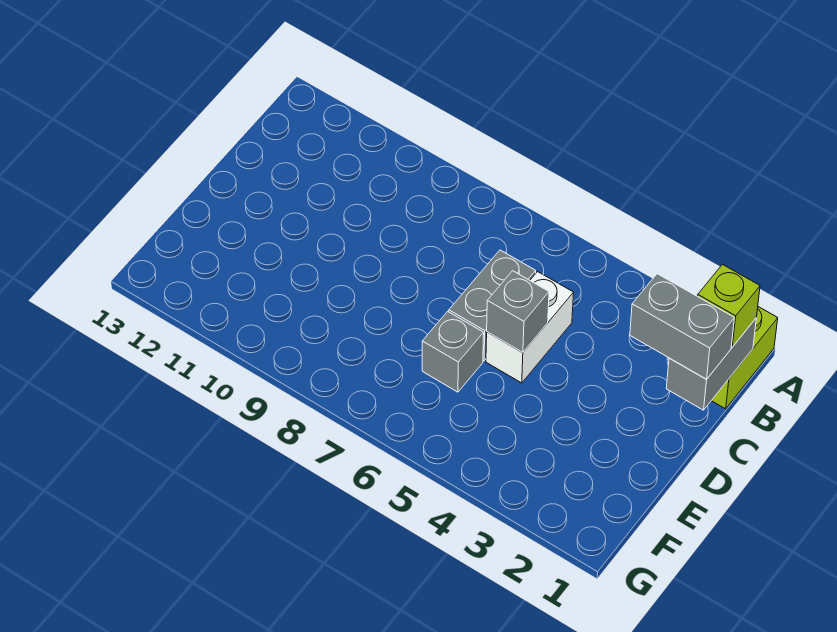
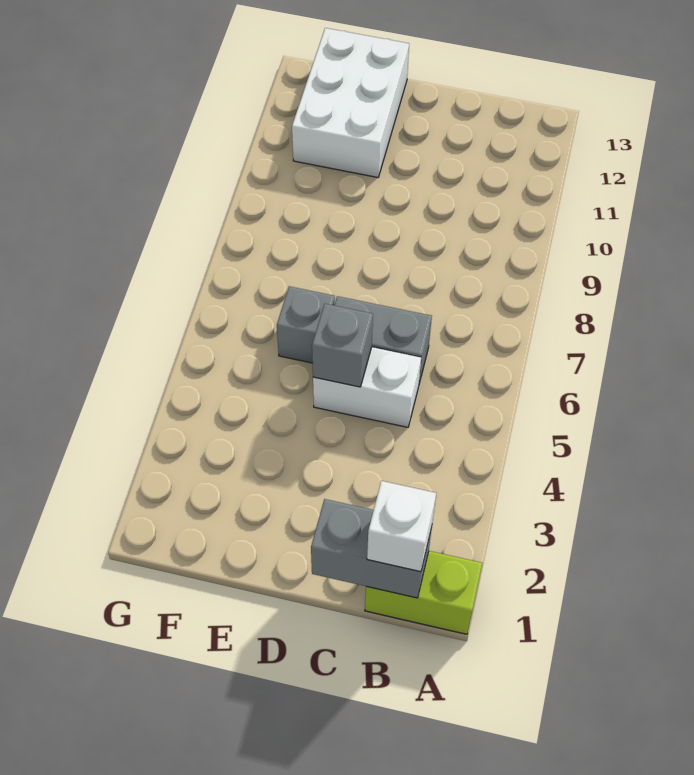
lime brick B1 level 3 -> white brick B1 level 3
grey brick C1:C2 level 3 -> none
none -> white brick E11:F13 level 1

